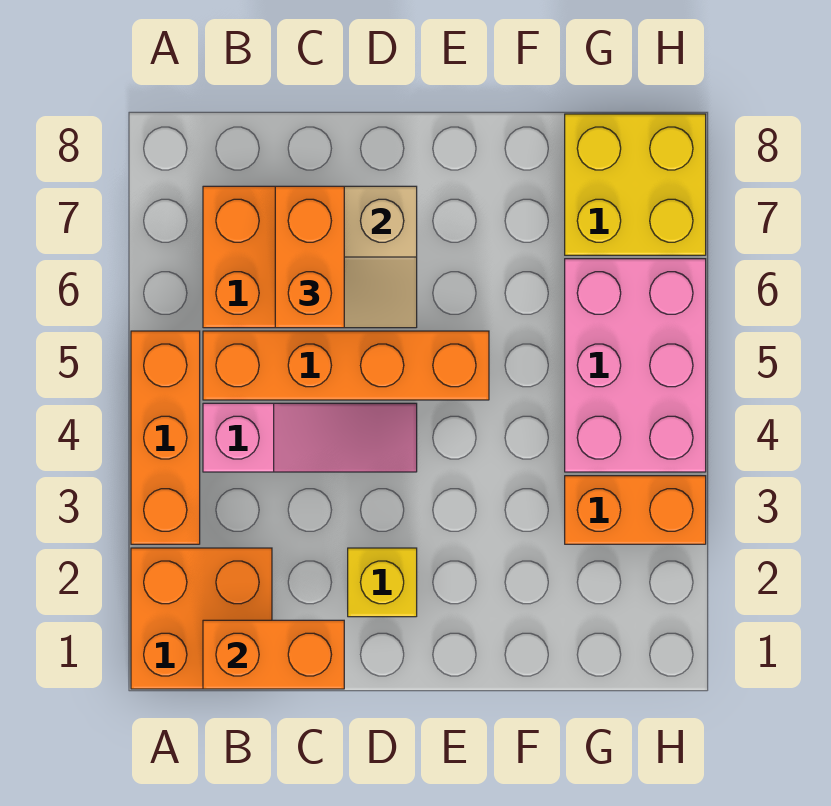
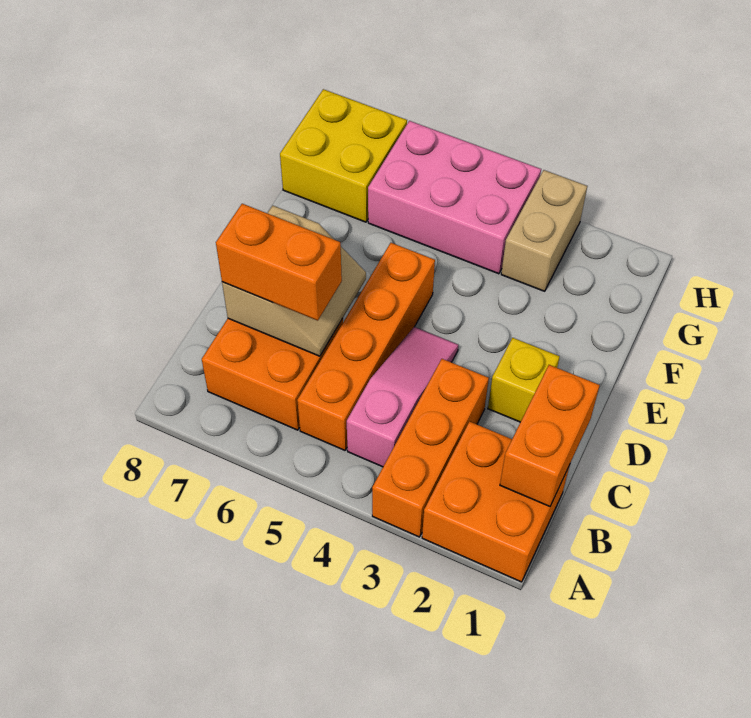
orange brick A3:A5 level 1 -> orange brick A3:C3 level 1
orange brick G3:H3 level 1 -> tan brick G3:H3 level 1

